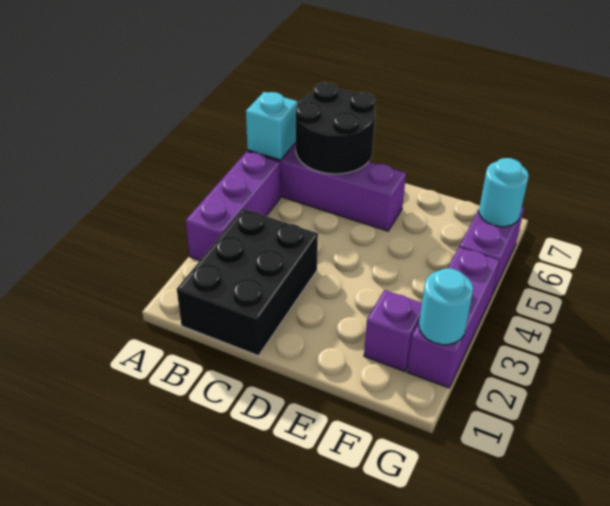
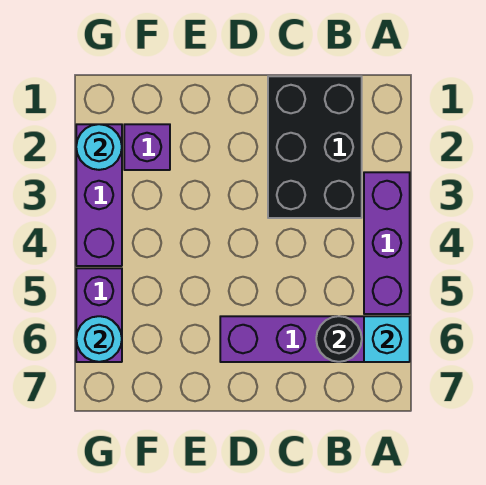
black round brick B6:C7 level 2 -> black round brick B6 level 2

